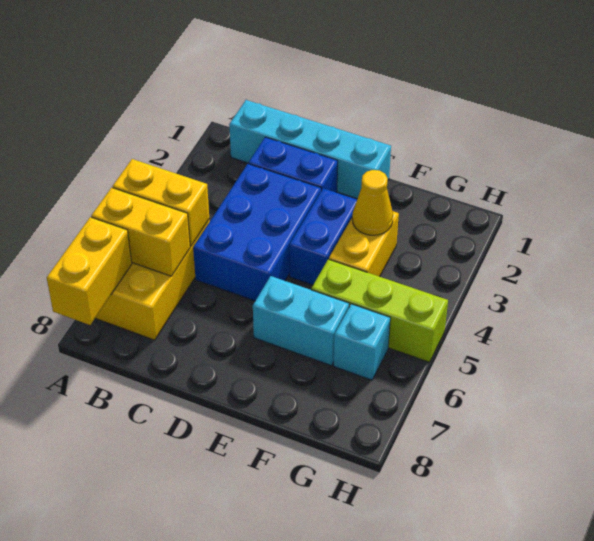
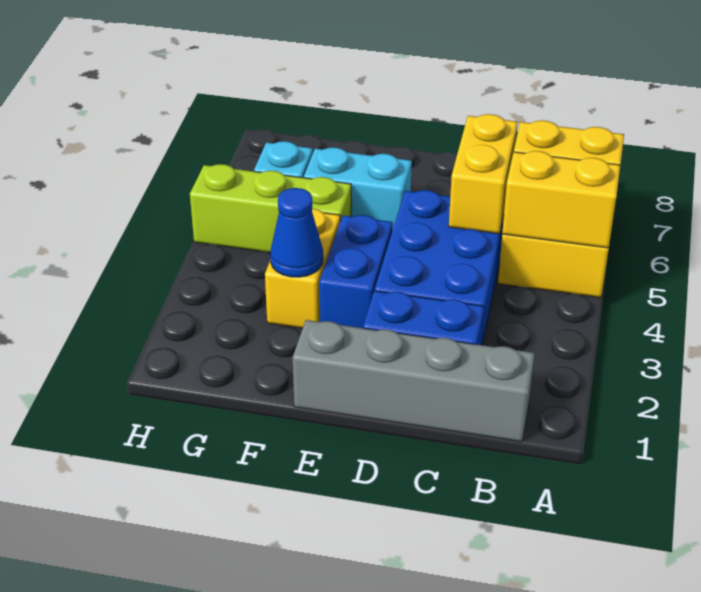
yellow brick A7:A8 level 2 -> yellow brick C5:C6 level 2
cyan brick B1:E1 level 1 -> grey brick B1:E1 level 1
yellow cone F3 level 2 -> blue cone F3 level 2

